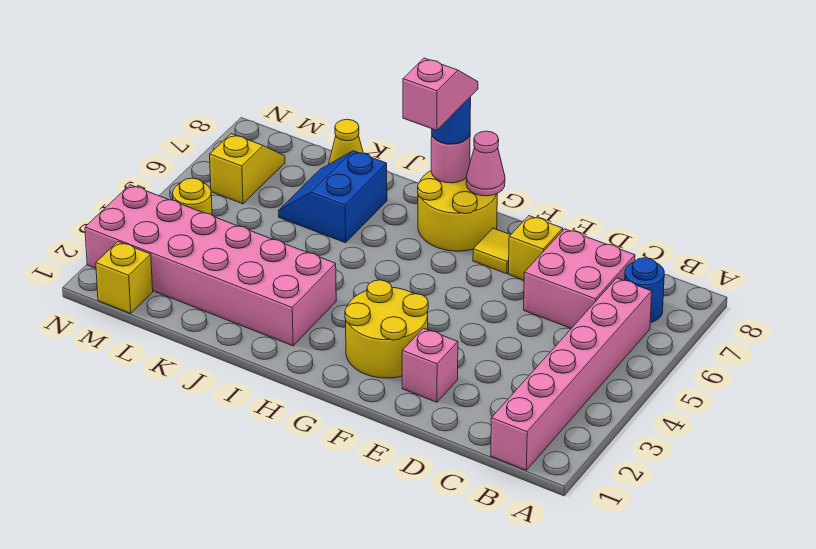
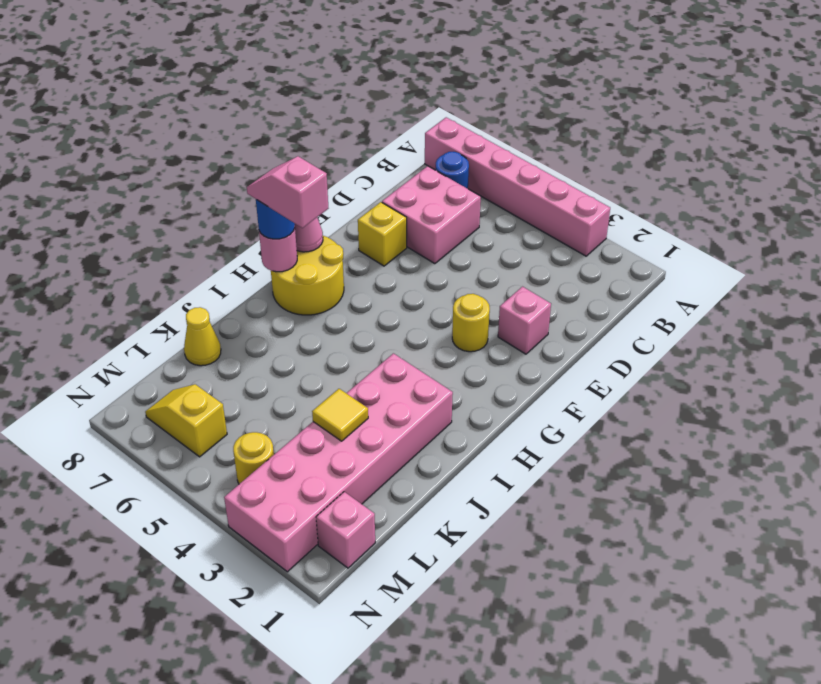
pink brick B1:B6 level 1 -> pink brick A3:A8 level 1
yellow round brick F2:G3 level 1 -> yellow round brick F3 level 1
yellow tile F7 level 1 -> yellow tile K3 level 2
blue slope J6:K7 level 1 top J -> none
yellow brick M1 level 1 -> pink brick M1 level 1

